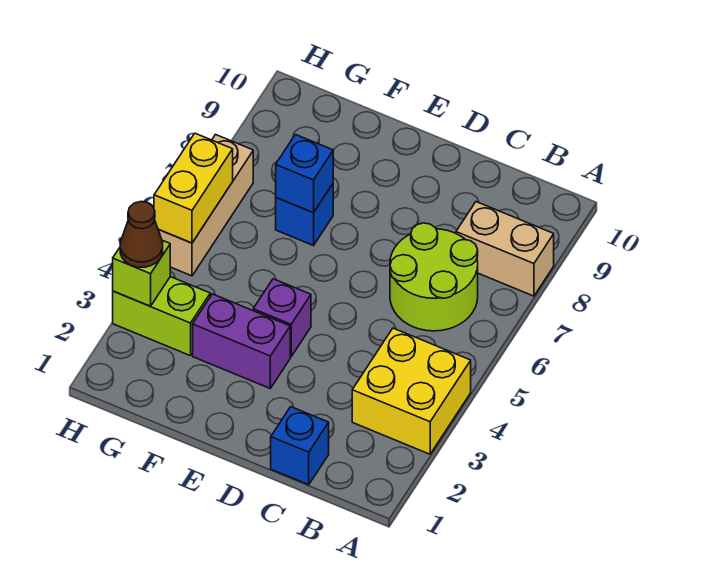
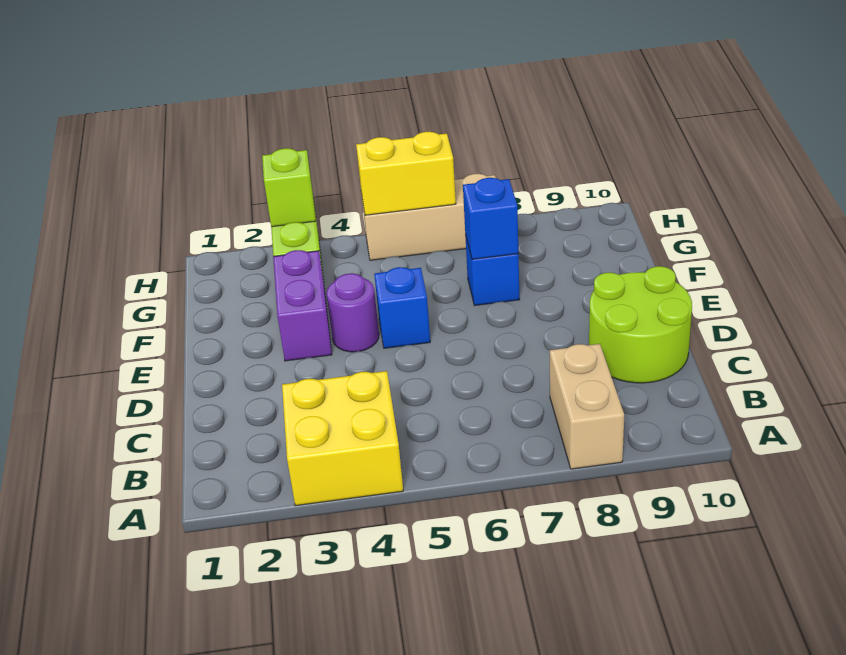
lime round brick B6:C7 level 1 -> lime round brick C9:D10 level 1
blue brick C1 level 1 -> blue brick E5 level 1
purple brick E4 level 1 -> purple round brick E4 level 1
brown cone H3 level 3 -> none

